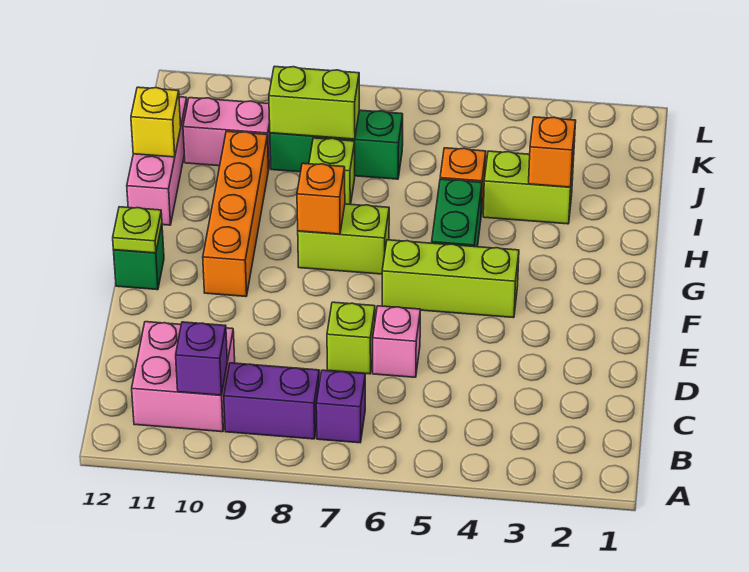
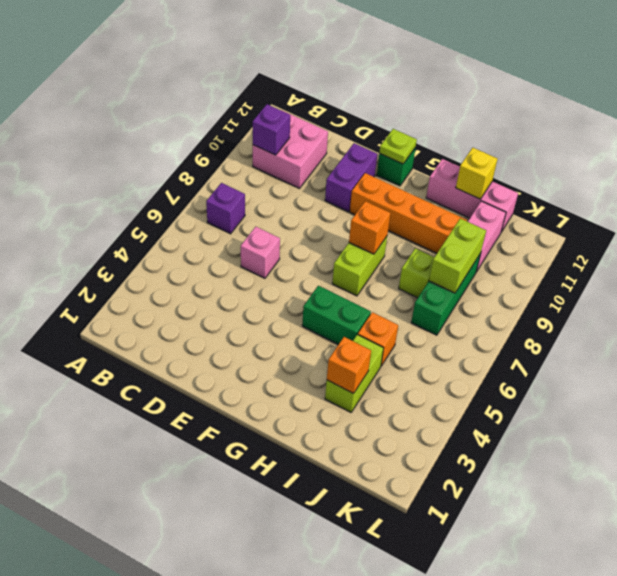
purple brick B8:B9 level 1 -> purple brick E10:E11 level 1
lime brick D7 level 1 -> none
lime brick F4:F6 level 1 -> none

